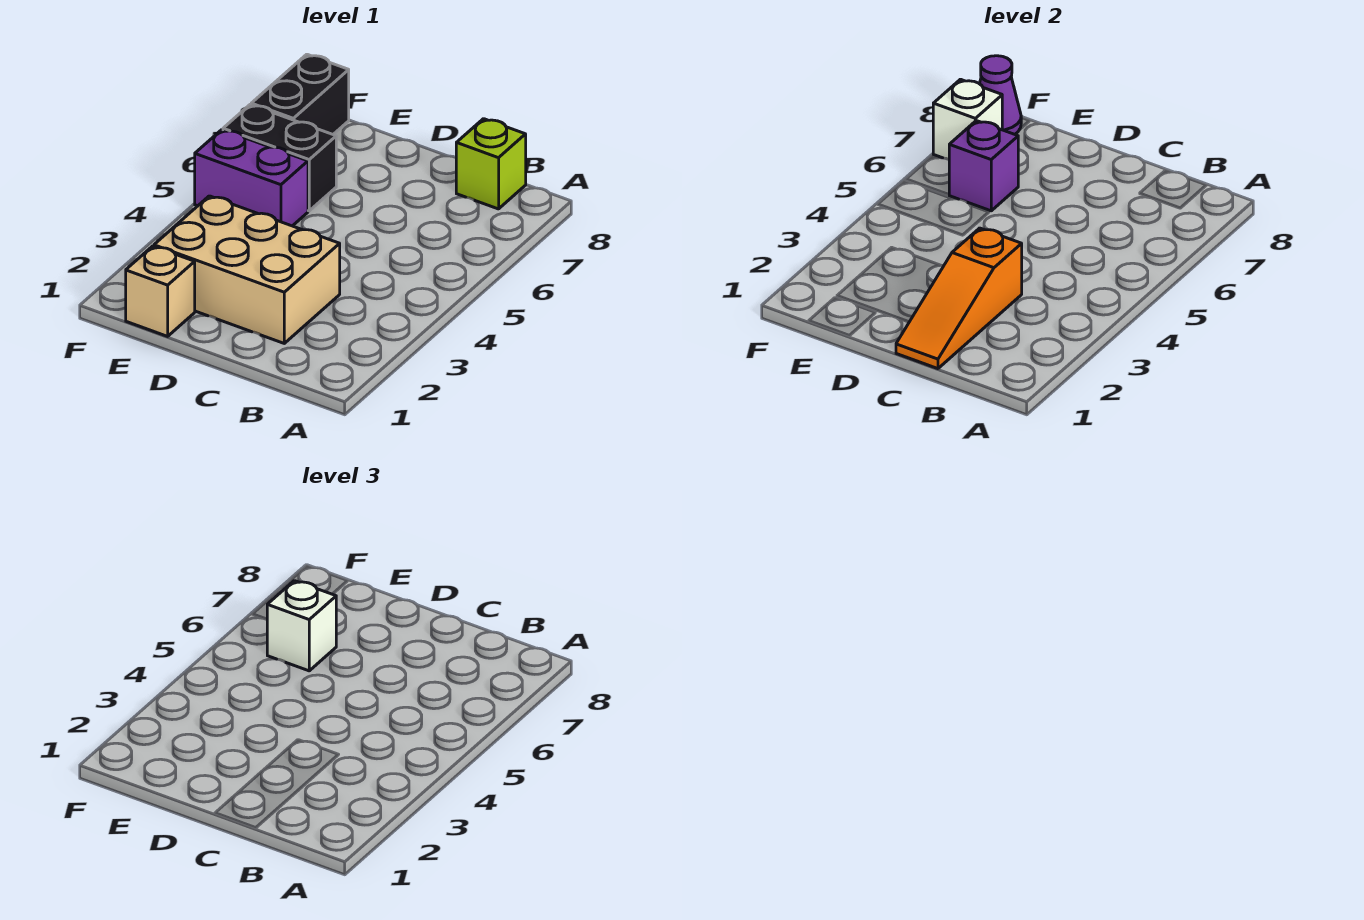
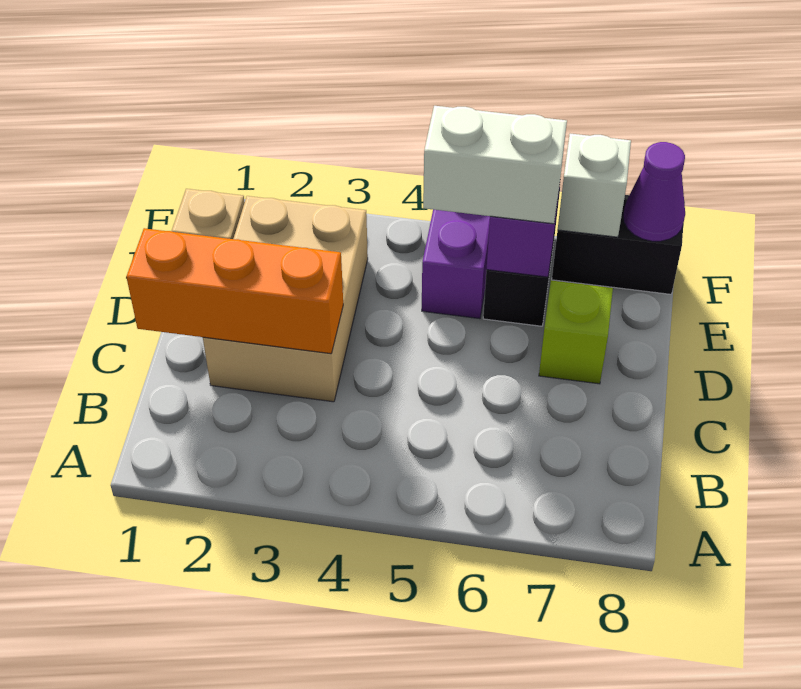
lime brick B8 level 1 -> lime brick D7 level 1
orange slope C1:C3 level 2 top 3 -> orange brick C1:C3 level 2
white brick E6 level 3 -> white brick E5:E6 level 3

